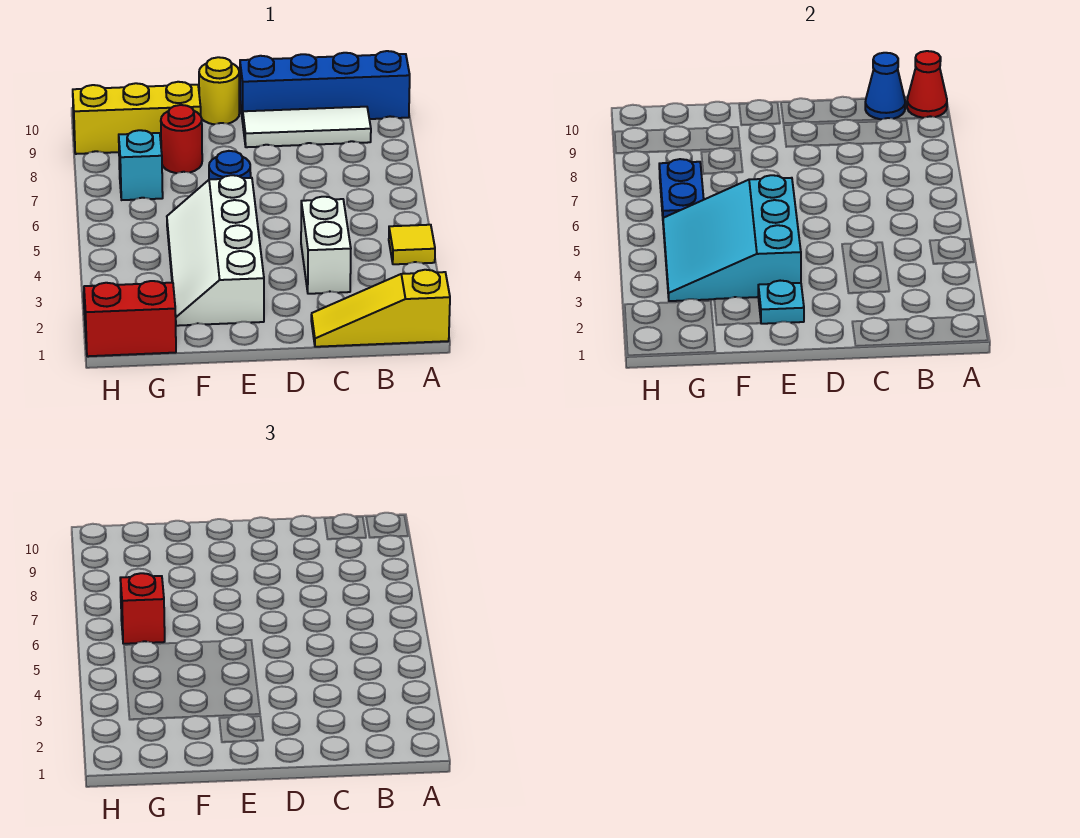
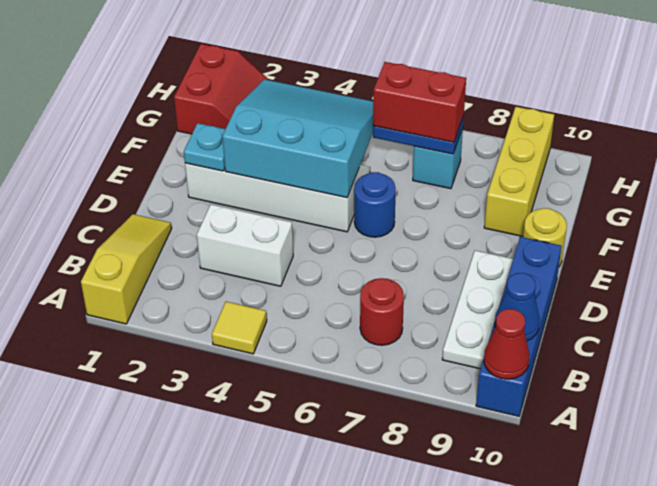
white tile B9:D9 level 1 -> white plate B9:D9 level 1
red round brick F8 level 1 -> red round brick B7 level 1
red brick G6 level 3 -> red brick G6:G7 level 3

